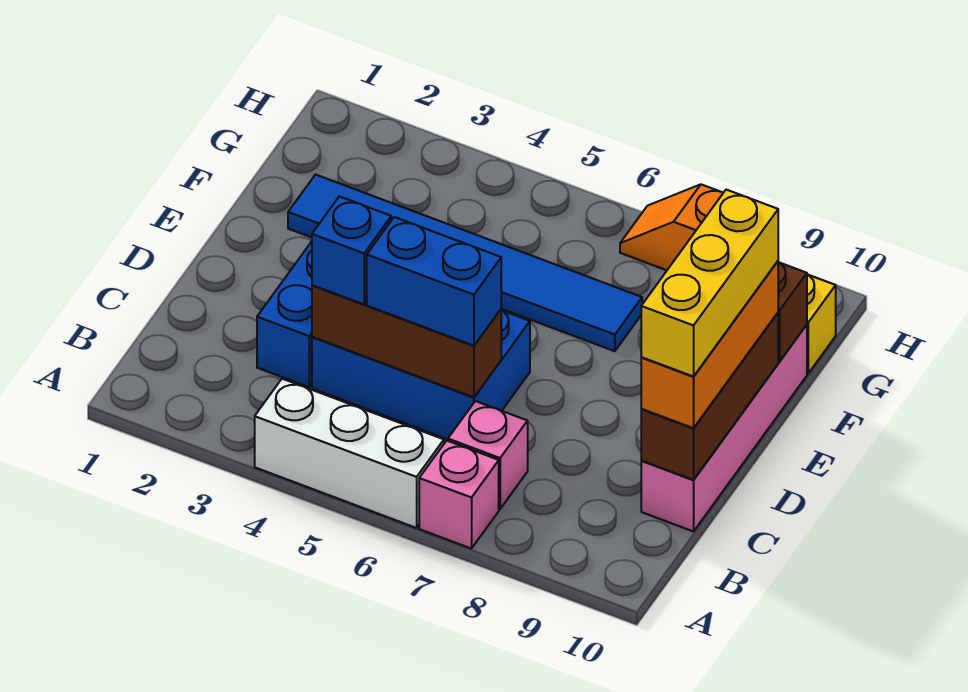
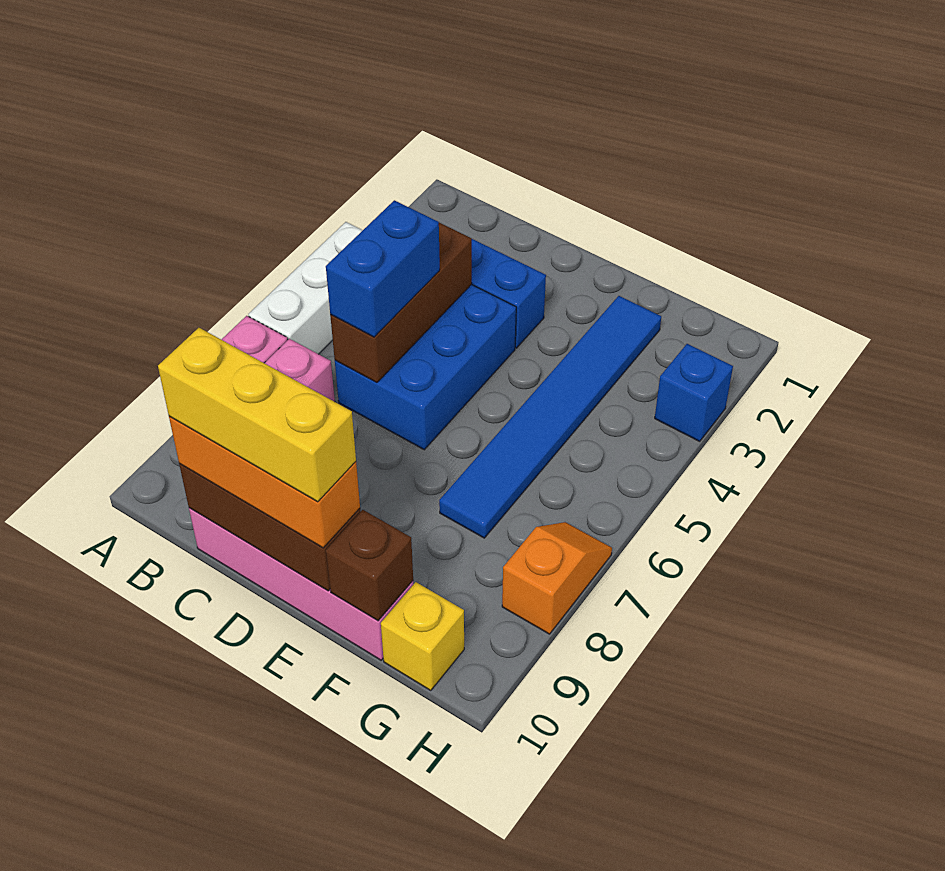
blue brick C4 level 3 -> blue brick H3 level 1

